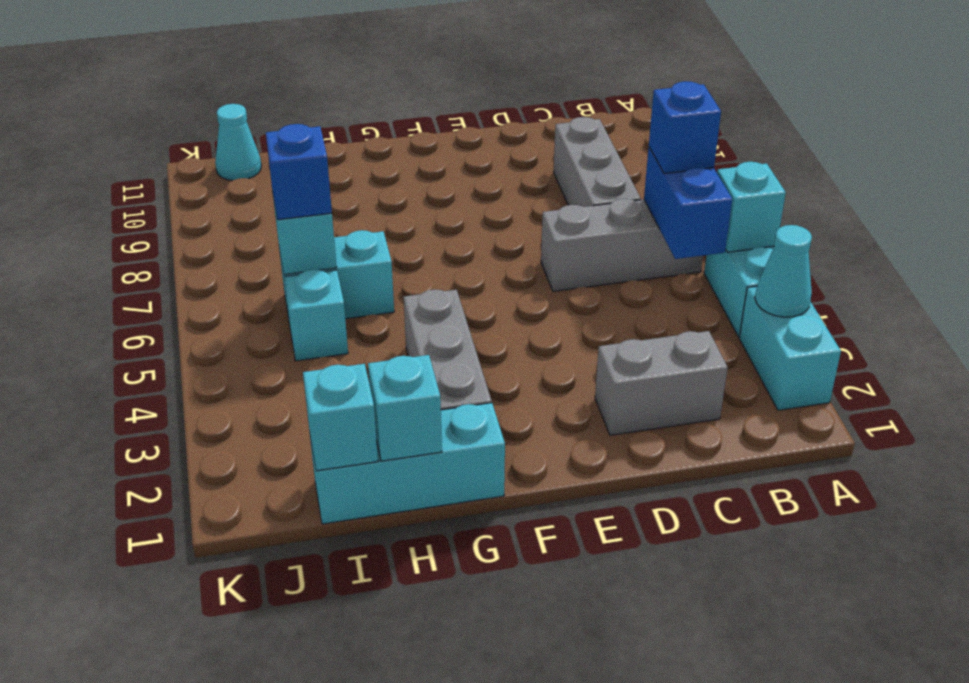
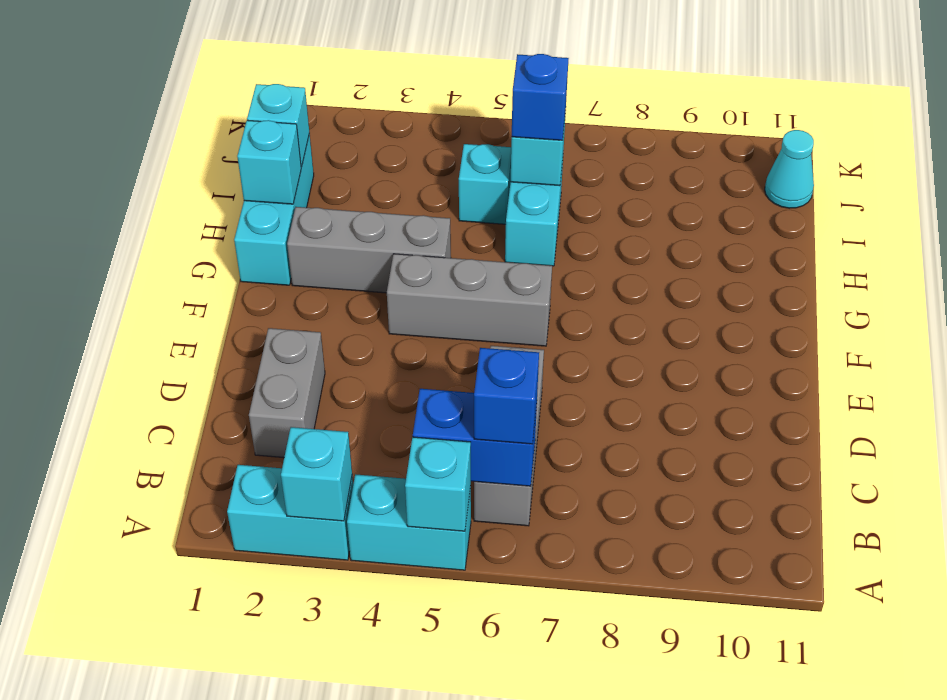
cyan cone A3 level 2 -> cyan brick A3 level 2
grey brick C7:C9 level 1 -> grey brick F4:F6 level 1

